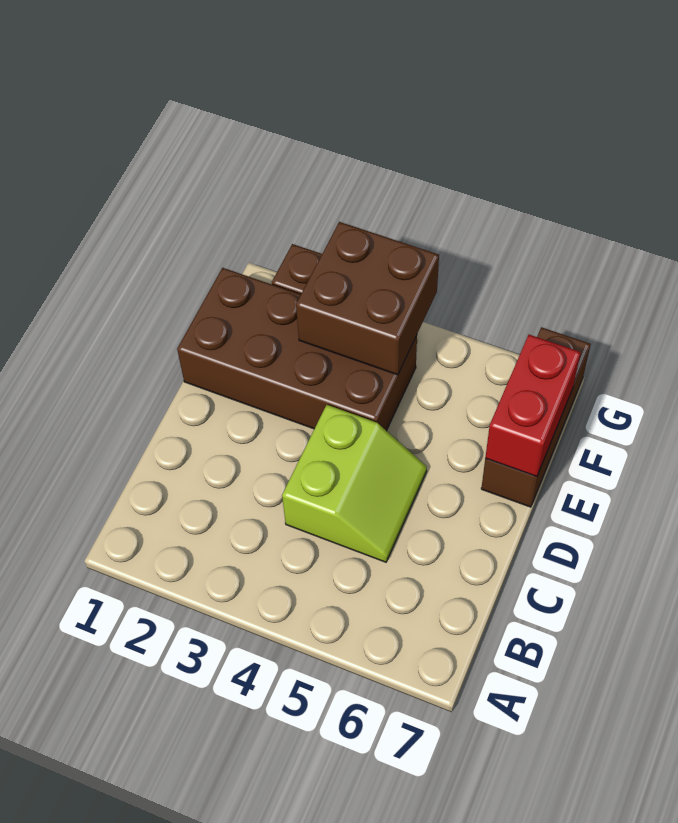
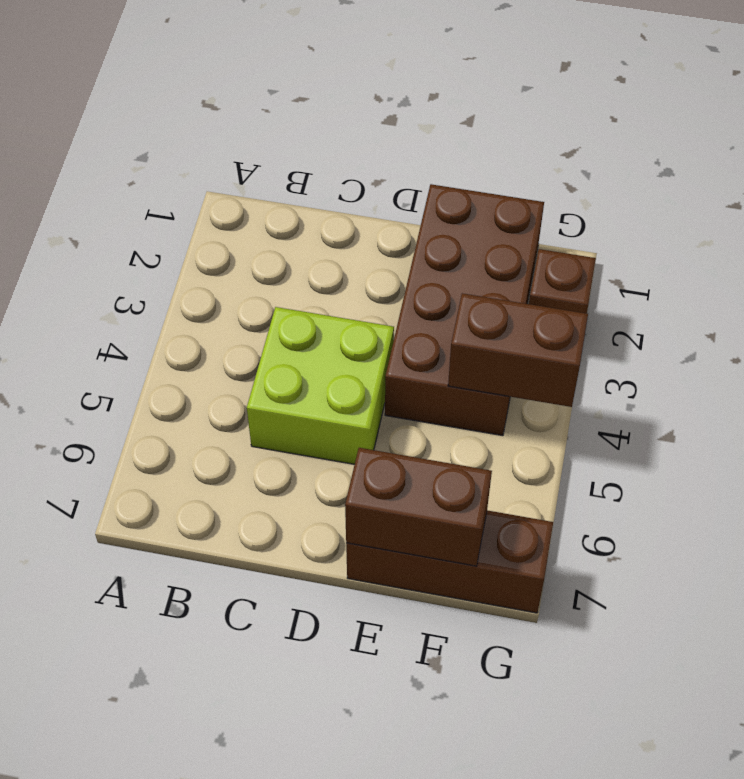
lime slope C4:D5 level 1 top 4 -> lime brick C4:D5 level 1
red brick E7:F7 level 2 -> brown brick E7:F7 level 2
brown brick F3:G4 level 2 -> brown brick F4:G4 level 2

